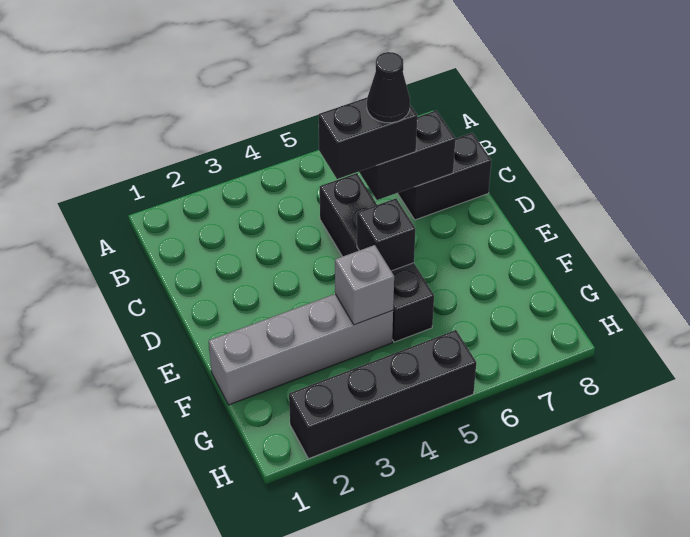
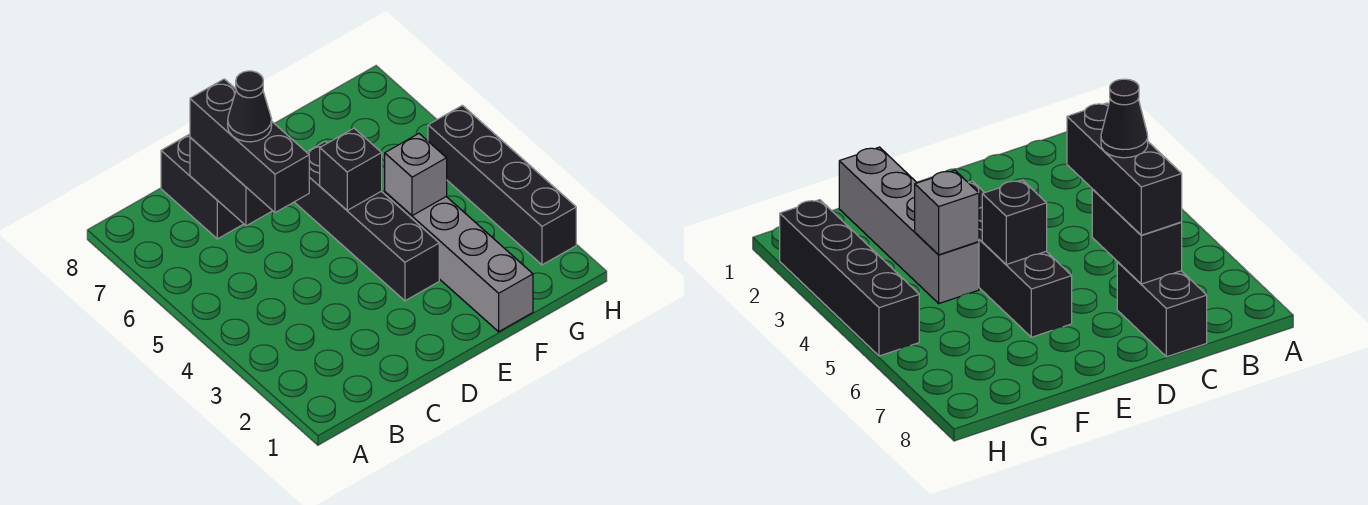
black brick C5:F5 level 1 -> black brick E3:E6 level 1
black brick C5:C6 level 3 -> black brick C5:C7 level 3

